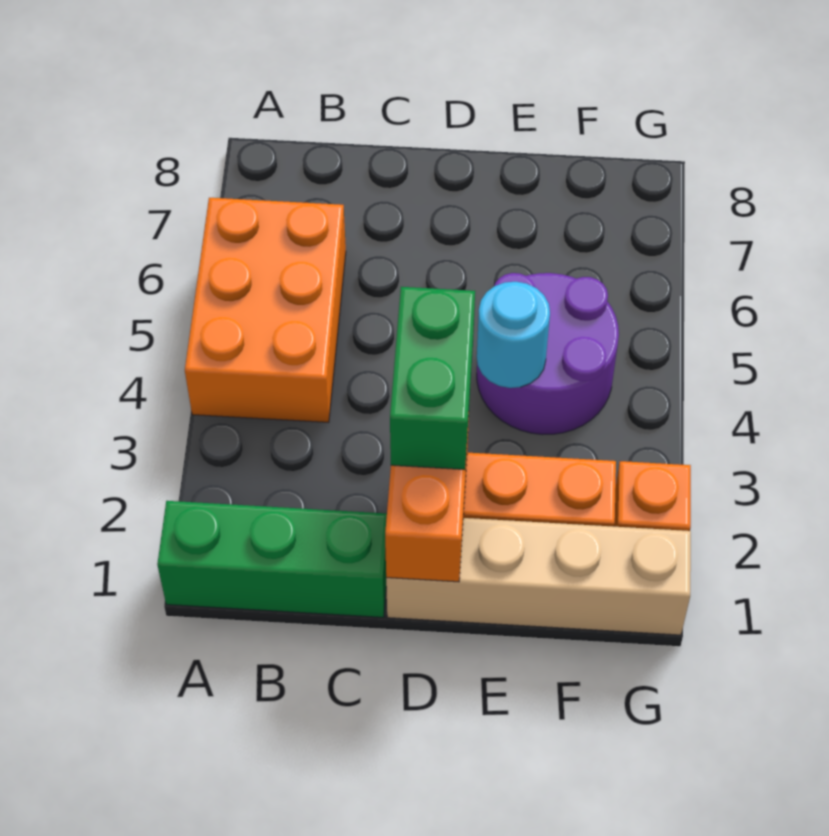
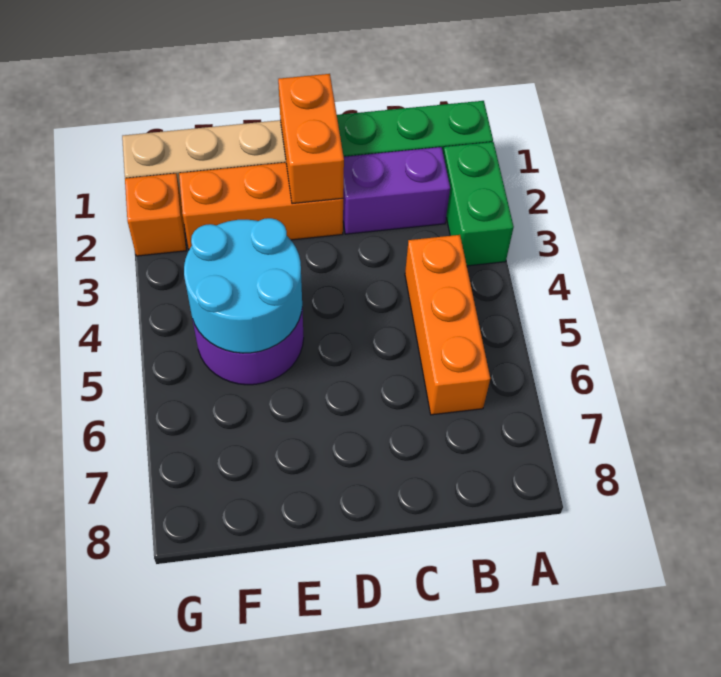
orange brick A4:B6 level 1 -> orange brick B4:B6 level 1
none -> purple brick B2:C2 level 1
green brick D2:D3 level 3 -> green brick A2:A3 level 1
cyan round brick E4 level 2 -> cyan round brick E4:F5 level 2

